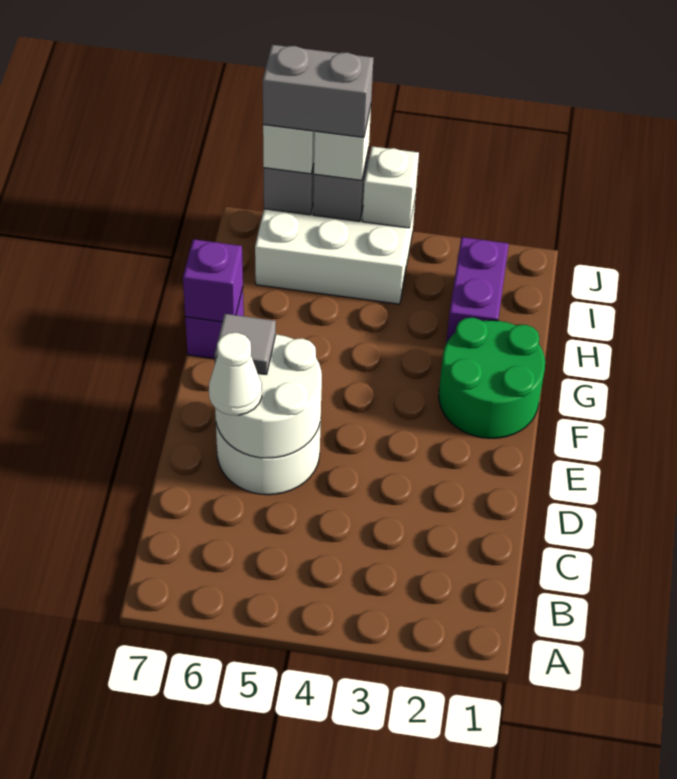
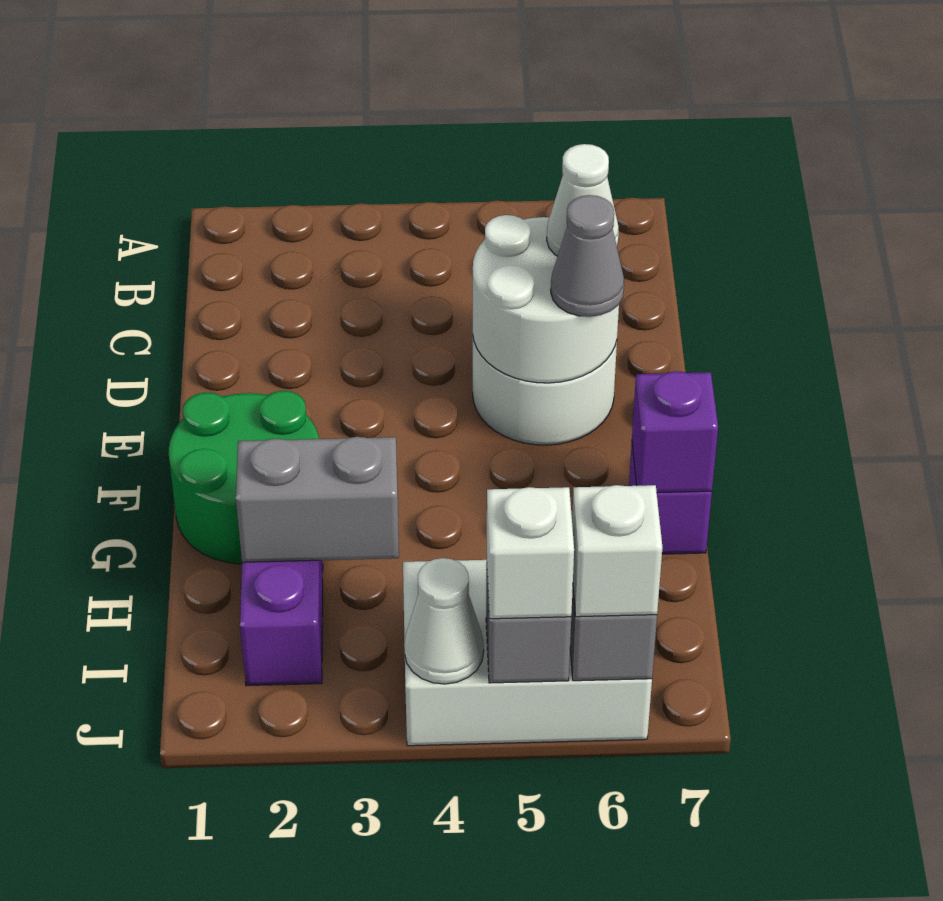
grey tile E6 level 3 -> grey cone E6 level 3
white brick J4 level 2 -> white cone J4 level 2
grey brick J5:J6 level 4 -> grey brick H2:H3 level 2

